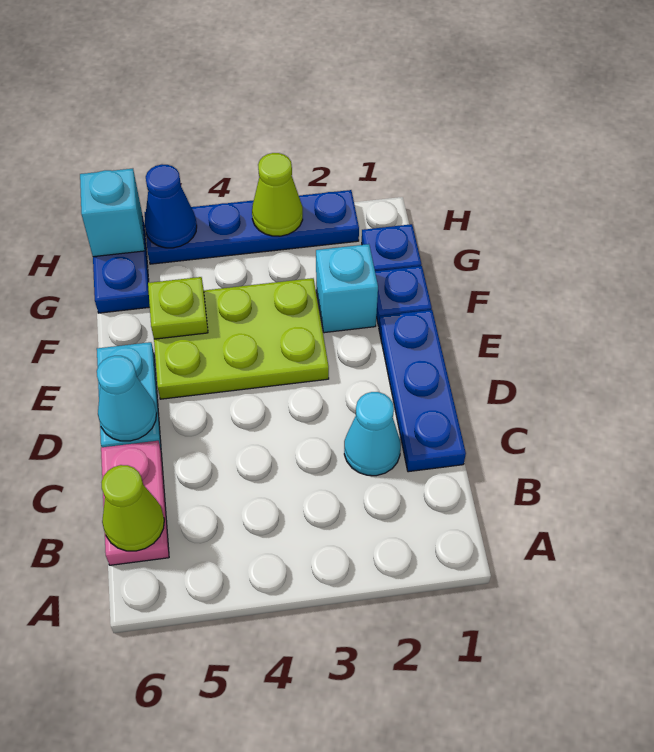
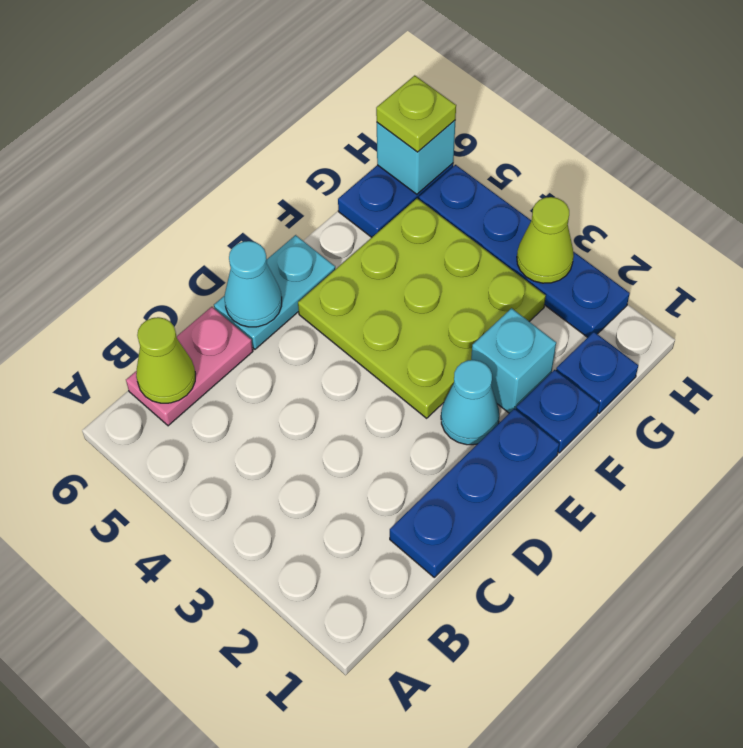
cyan cone C2 level 1 -> cyan cone E2 level 1
lime plate E3:F5 level 1 -> lime plate E3:G5 level 1
lime plate F5 level 2 -> lime plate H6 level 3
blue cone H5 level 2 -> none

